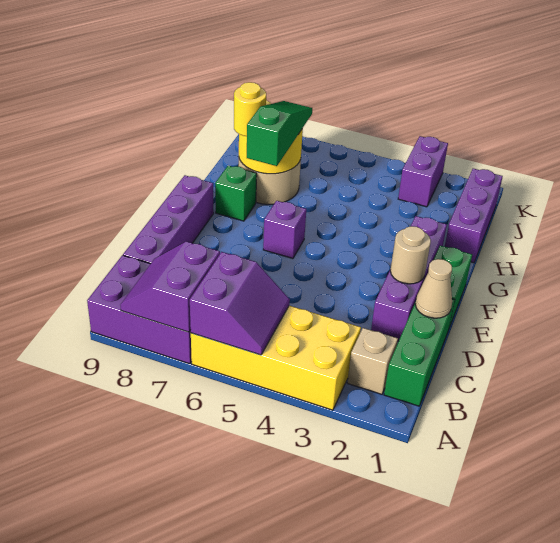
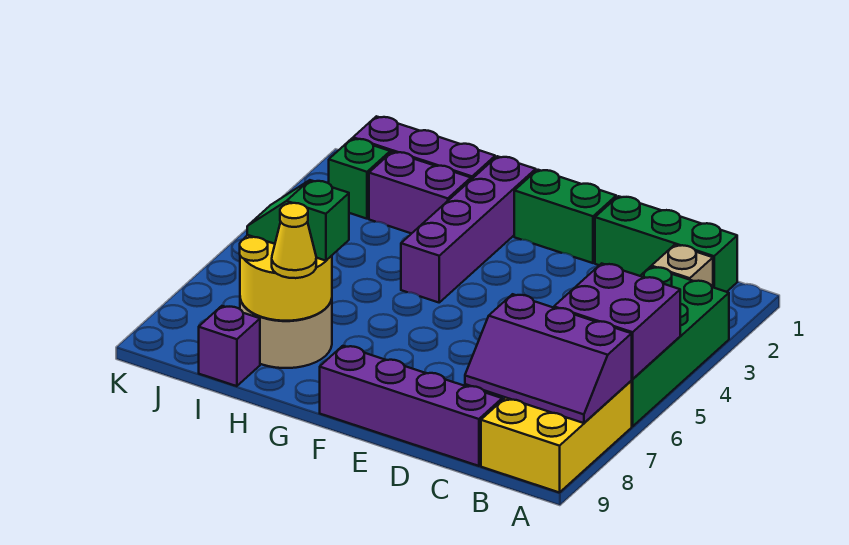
yellow brick A3:B6 level 1 -> green brick A3:B6 level 1
purple slope A5:B6 level 2 top 6 -> purple brick A5:B6 level 2
purple brick A7:B9 level 1 -> yellow brick A7:B9 level 1
purple slope A7:B8 level 2 top 7 -> purple slope A7:C8 level 2 top 7
tan cone D1 level 2 -> none
purple brick D2:G2 level 1 -> purple brick G1:G4 level 1
tan round brick E2 level 2 -> none
purple brick F6 level 1 -> purple brick I9 level 1
green slope G7:I7 level 3 top G -> green slope H7:I7 level 3 top H
green brick G8 level 1 -> green brick J2 level 1
yellow round brick H8 level 3 -> yellow cone H8 level 3
purple brick J3:K3 level 1 -> purple brick H2:I2 level 1

